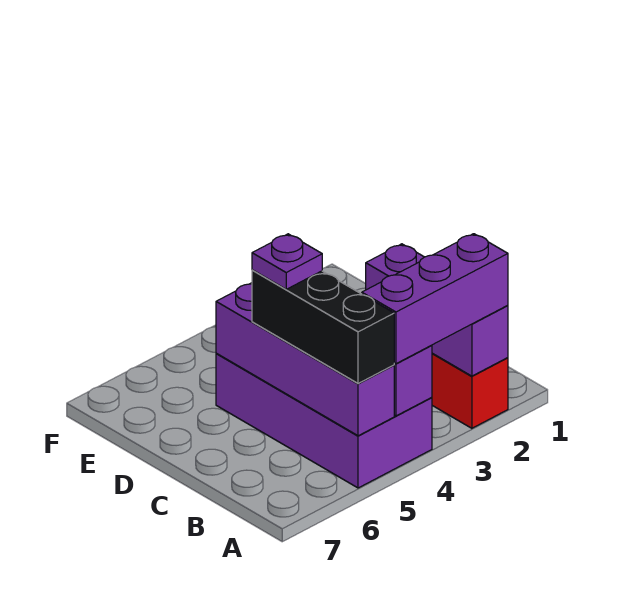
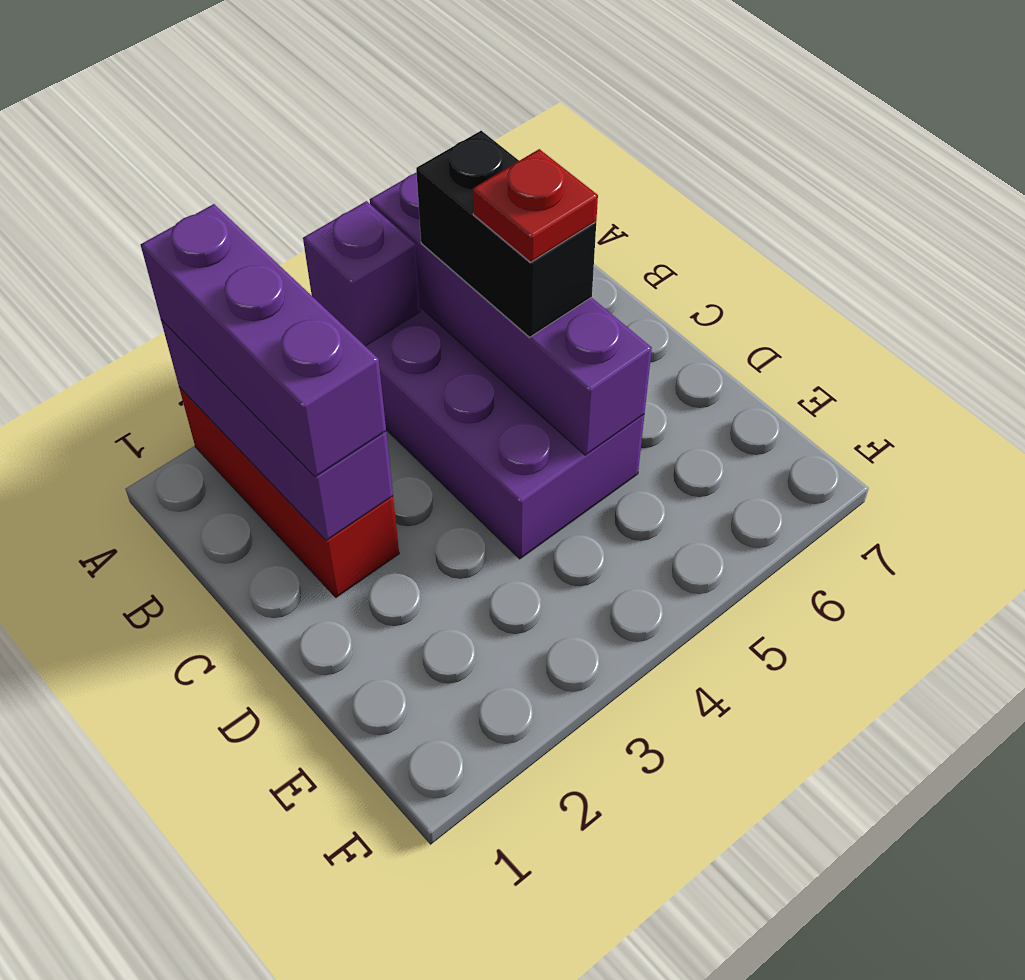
purple brick A2:A4 level 3 -> purple brick A2:C2 level 3
black brick A5:C5 level 3 -> black brick B5:C5 level 3
purple plate C5 level 4 -> red plate C5 level 4

